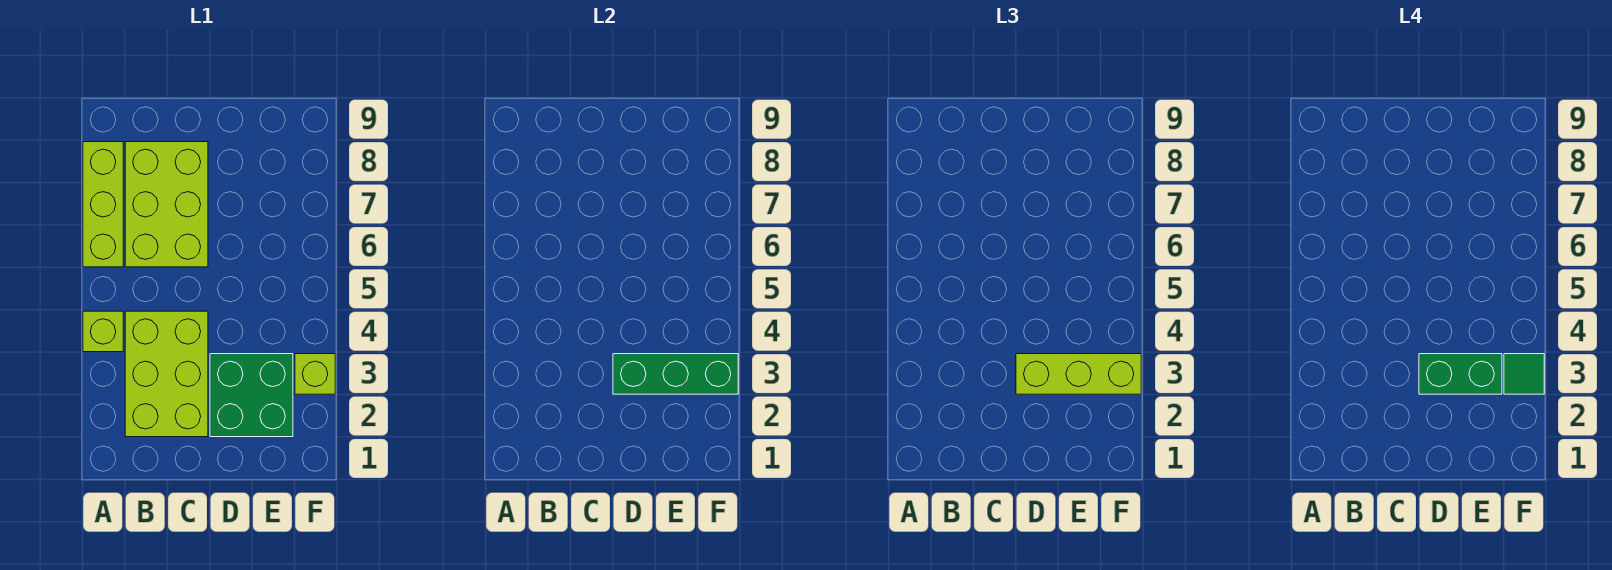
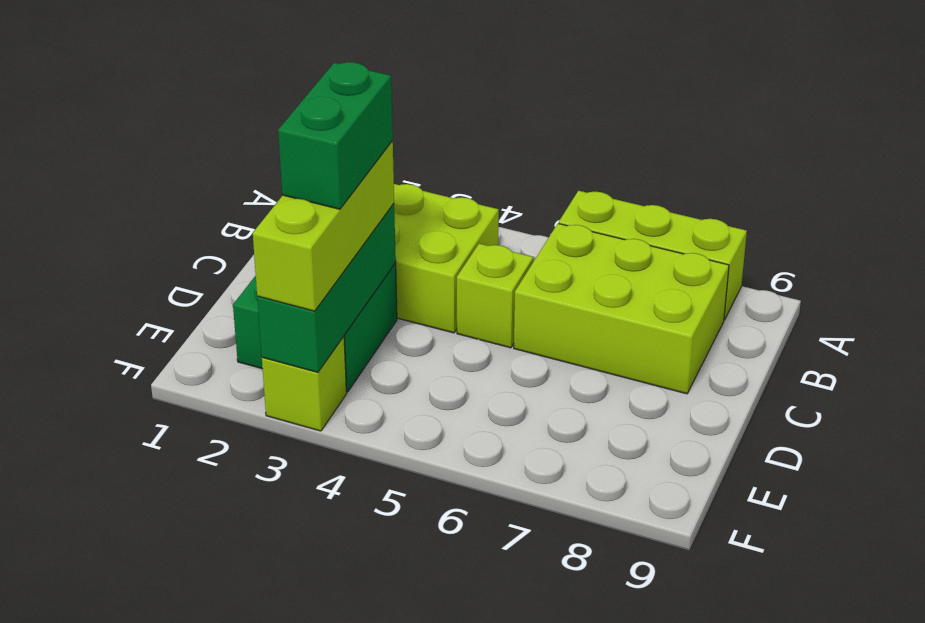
lime brick A4 level 1 -> lime brick C5 level 1
green tile F3 level 4 -> none

